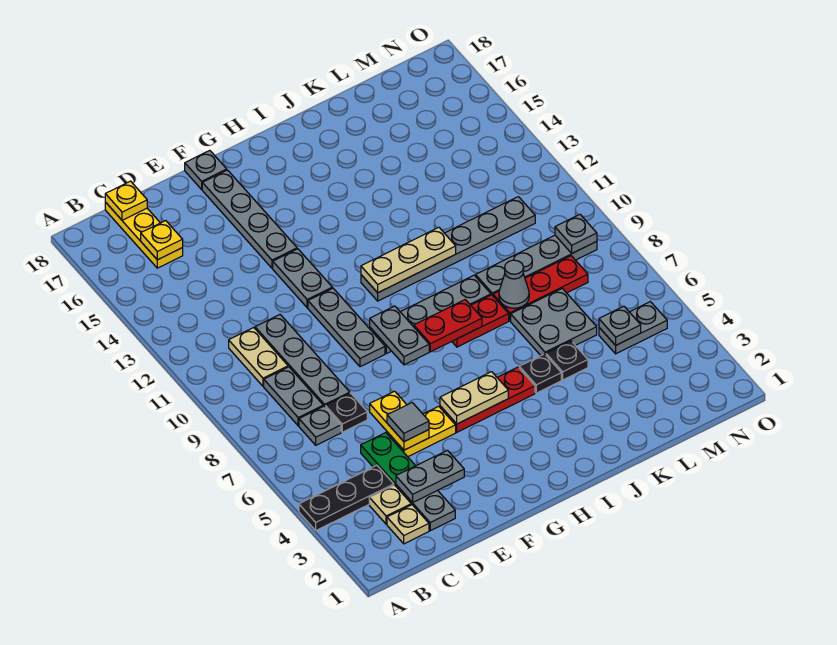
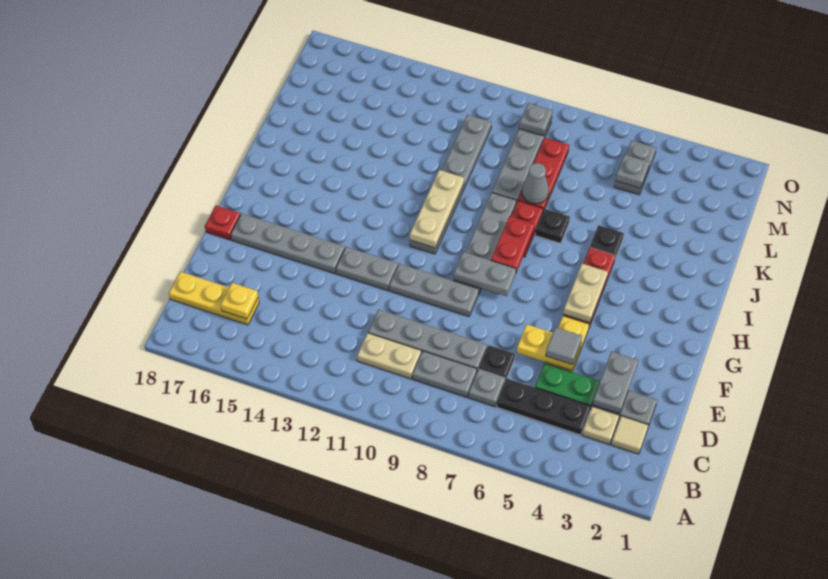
black plate A4:C4 level 1 -> black plate C4:C6 level 1
tan plate C2 level 1 -> tan tile C2 level 1
yellow plate C18 level 2 -> none
grey plate F18 level 1 -> red plate F18 level 1
black plate K5 level 1 -> black plate J7 level 1
grey plate K6:L7 level 1 -> none

